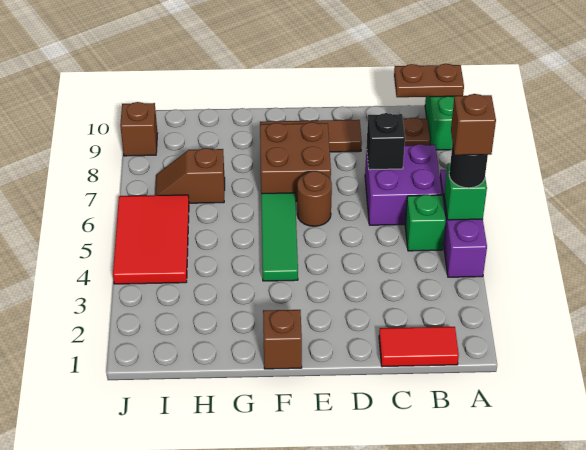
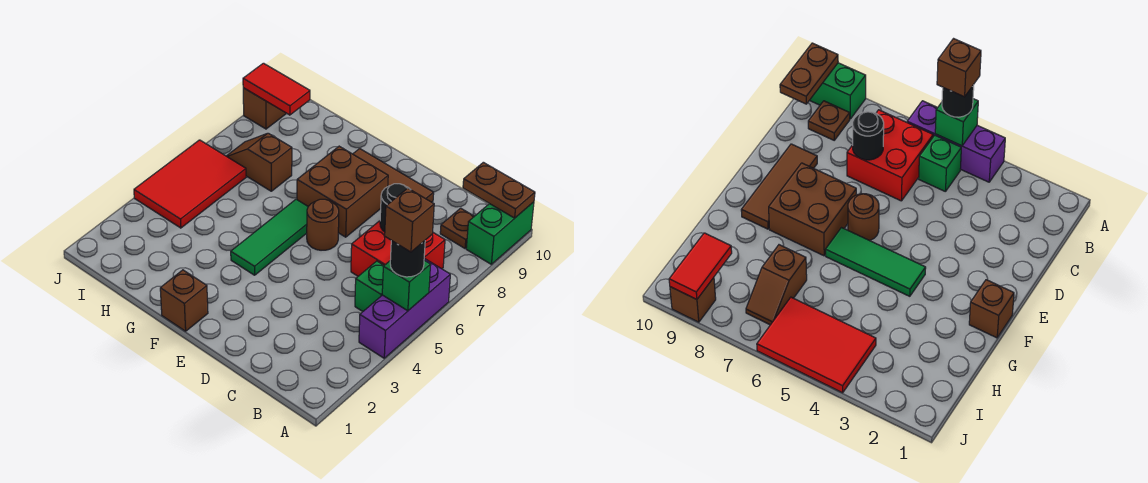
red tile B1:C1 level 1 -> red tile I9:J9 level 2
purple brick B6:C7 level 1 -> red brick B6:C7 level 1
black brick C7 level 2 -> black round brick C7 level 2

